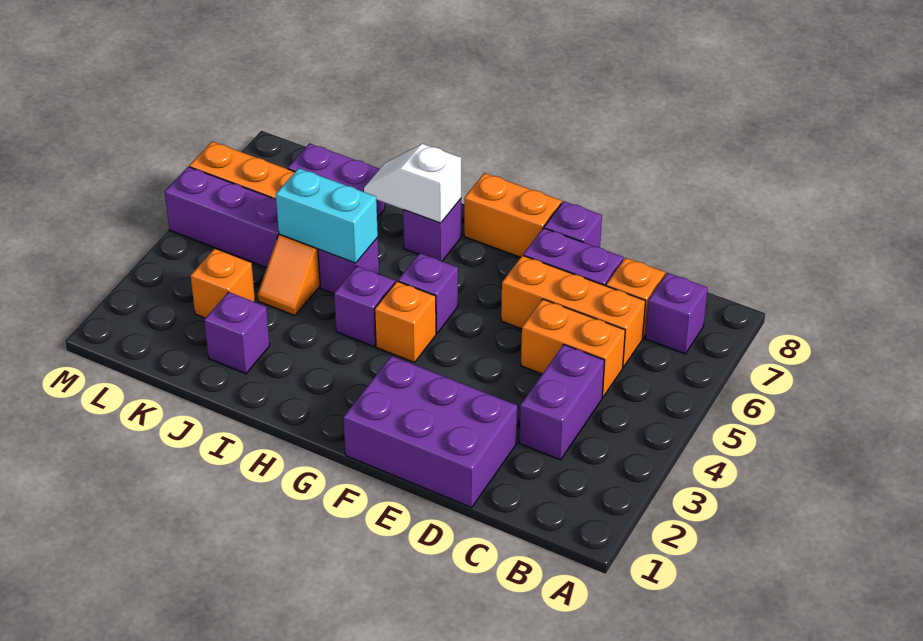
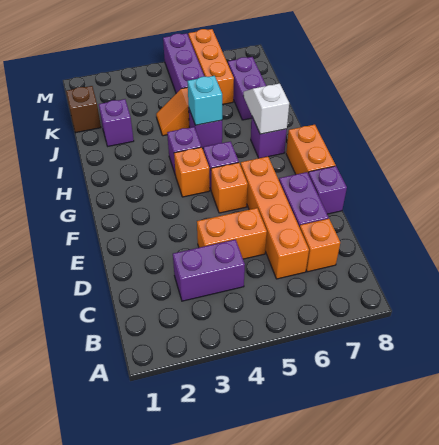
purple brick B7 level 1 -> none
orange brick C5:D5 level 1 -> orange brick D4:D5 level 1
orange brick C6:E6 level 1 -> orange brick C6:F6 level 1
purple brick D1:F2 level 1 -> none
cyan brick I5:J5 level 2 -> cyan brick I5 level 2
none -> brown brick K1 level 1
orange brick K3 level 1 -> orange brick F5 level 1

